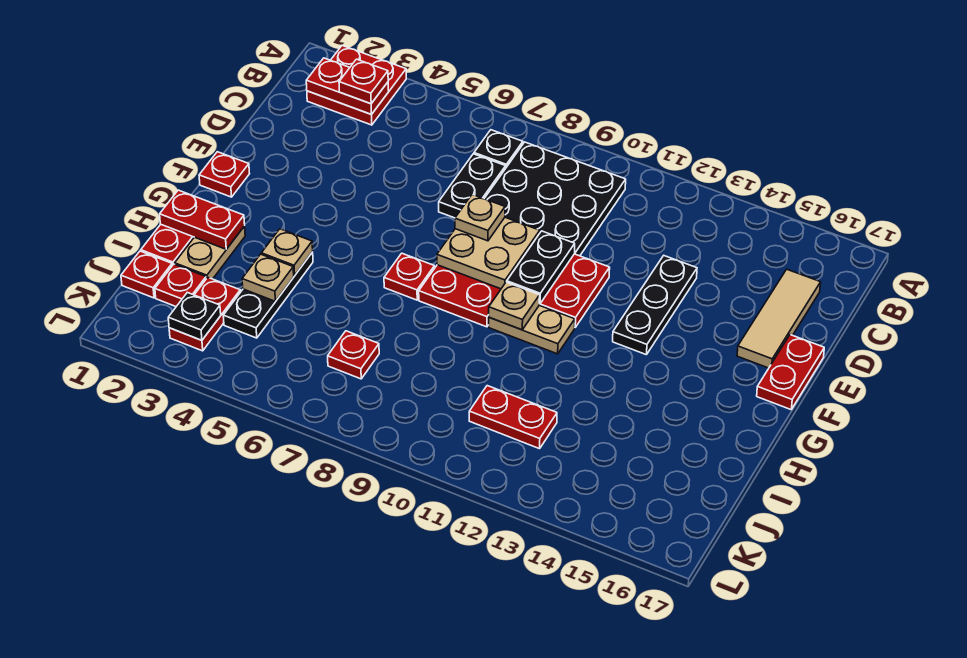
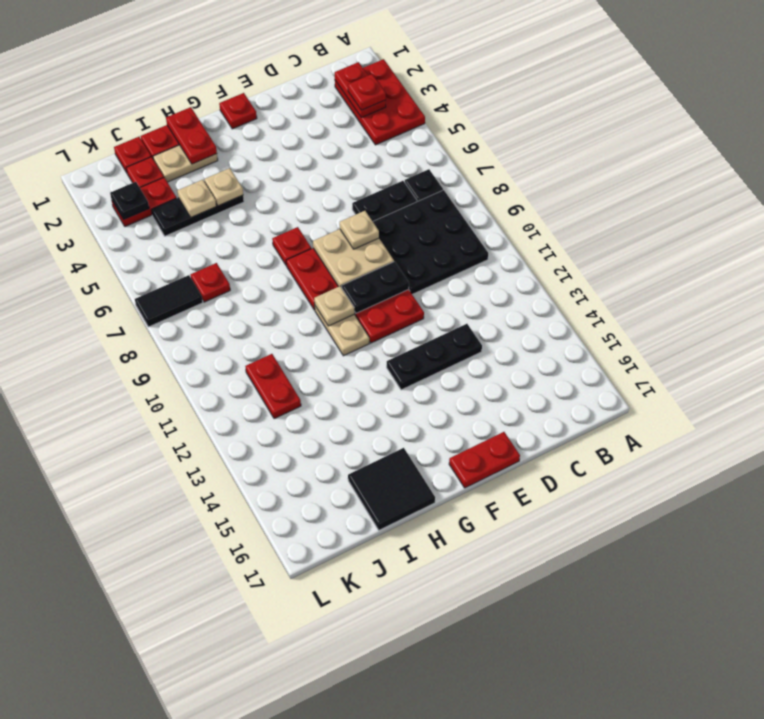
red plate A2:B3 level 1 -> red plate A2:B4 level 1
tan tile C16:E16 level 1 -> none
none -> black tile H16:I17 level 1
none -> black tile K7:L7 level 1

